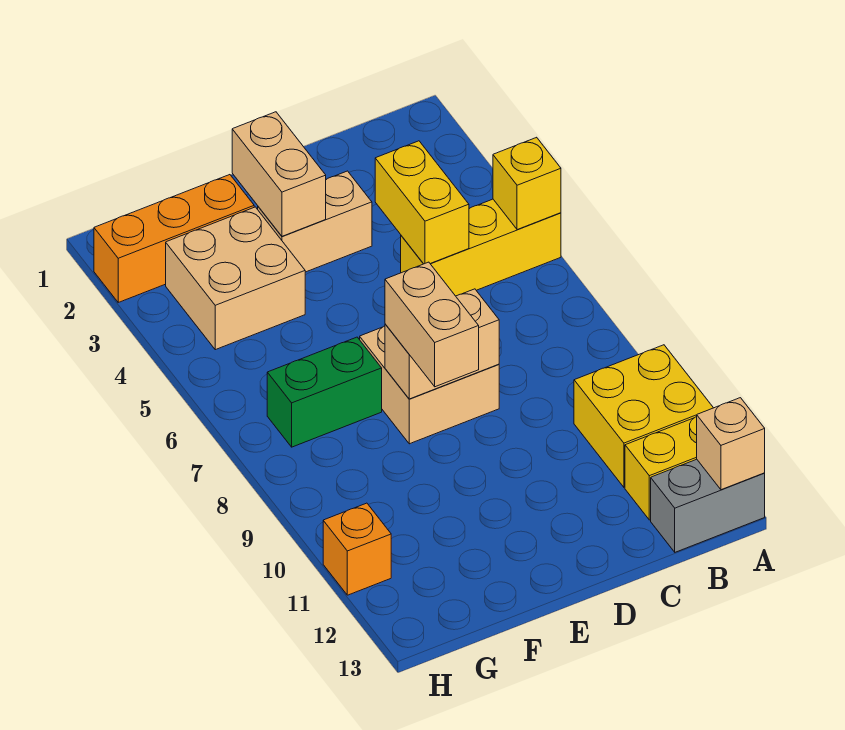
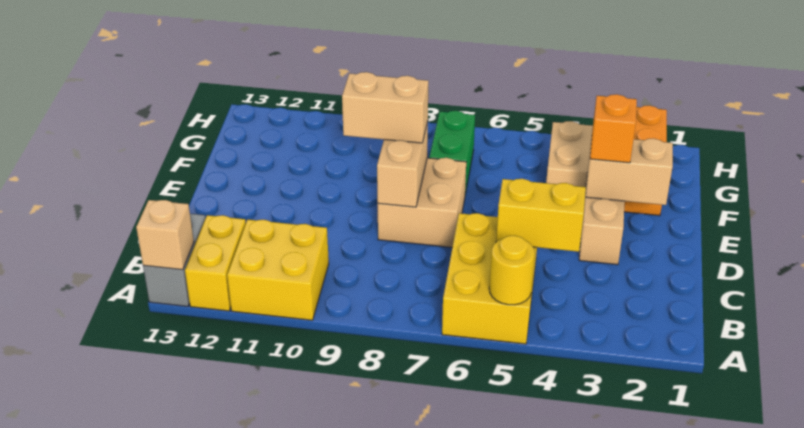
yellow brick A5:C5 level 1 -> yellow brick A5:C6 level 1
yellow brick A5 level 2 -> yellow round brick A5 level 2
orange brick H11 level 1 -> orange brick E3 level 3

